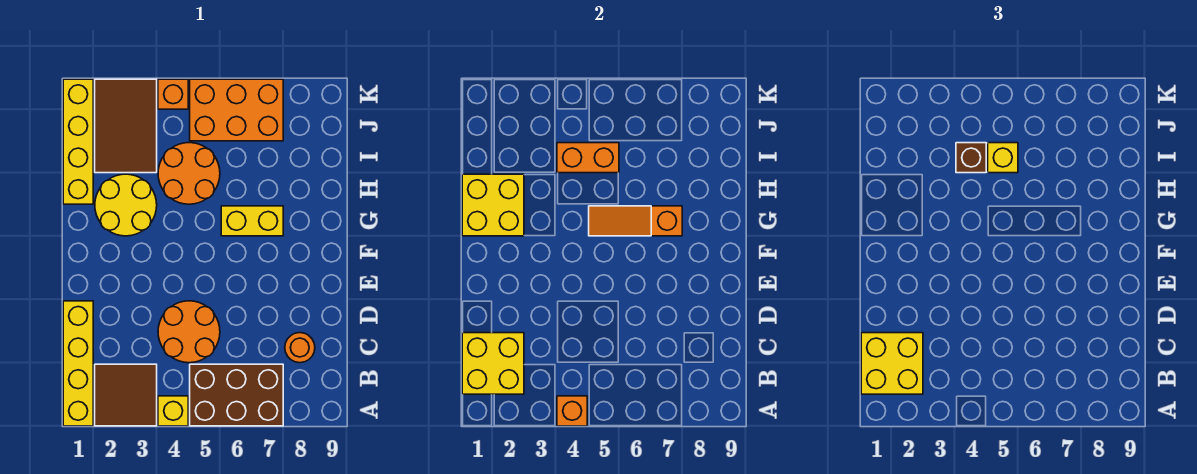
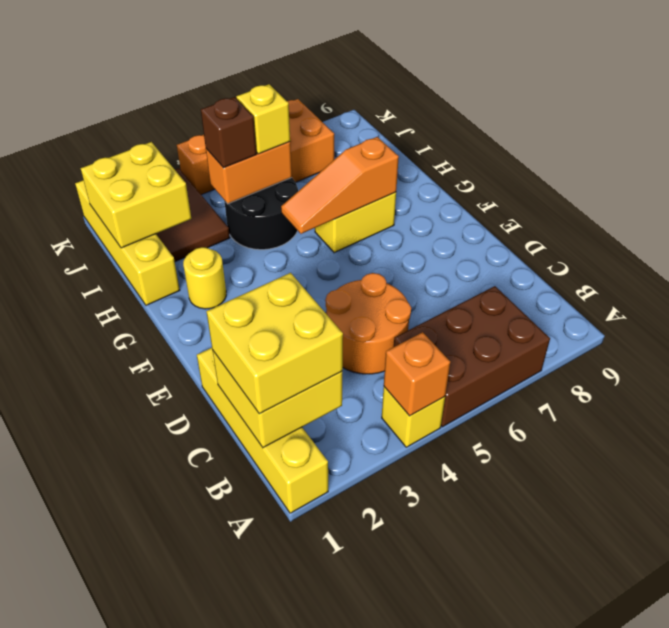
brown tile A2:B3 level 1 -> none
orange round brick C8 level 1 -> none
yellow brick G1:H2 level 2 -> yellow brick I1:J2 level 2
yellow round brick G2:H3 level 1 -> yellow round brick G2 level 1
orange round brick H4:I5 level 1 -> black round brick H4:I5 level 1

